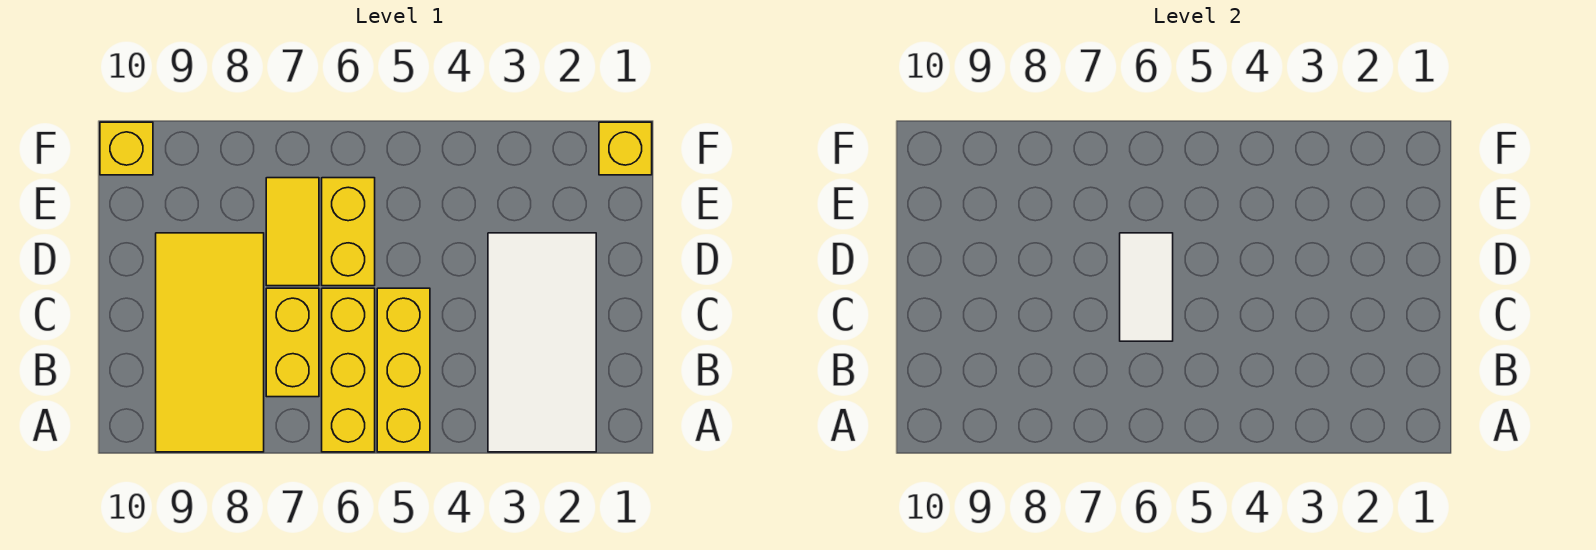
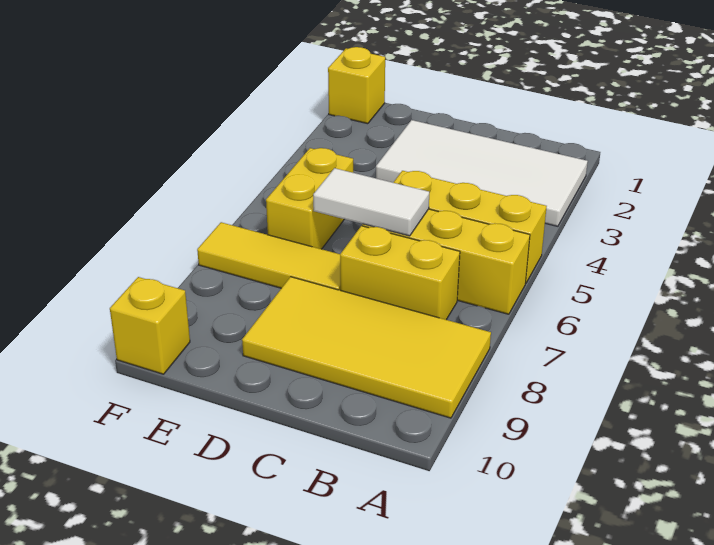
yellow brick D6:E6 level 1 -> yellow brick E5:E6 level 1
yellow tile D7:E7 level 1 -> yellow tile D7:F7 level 1

